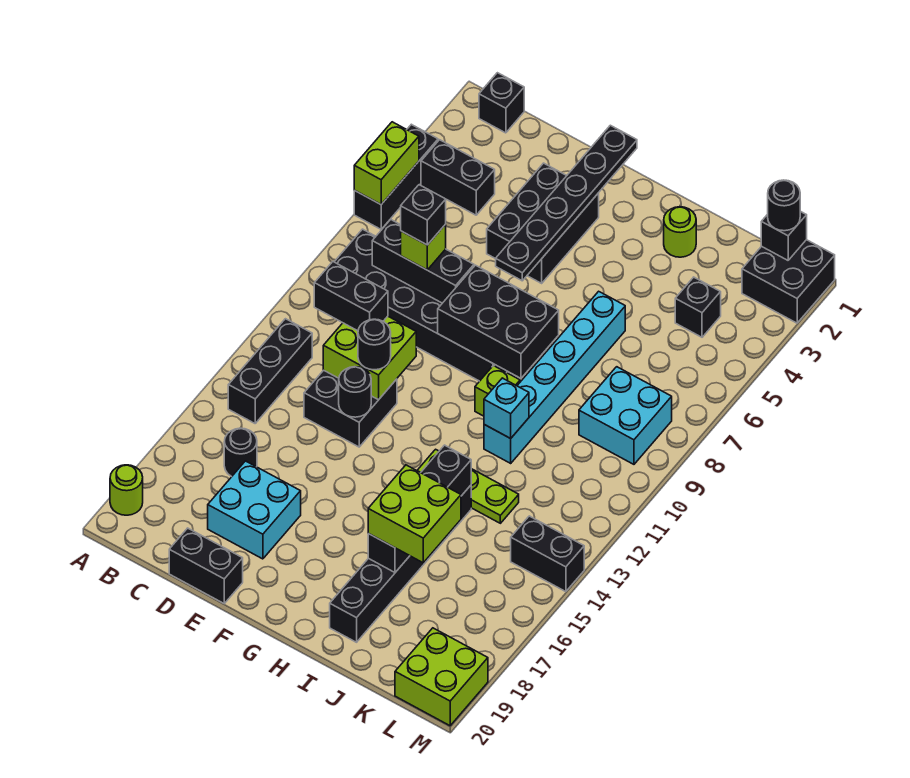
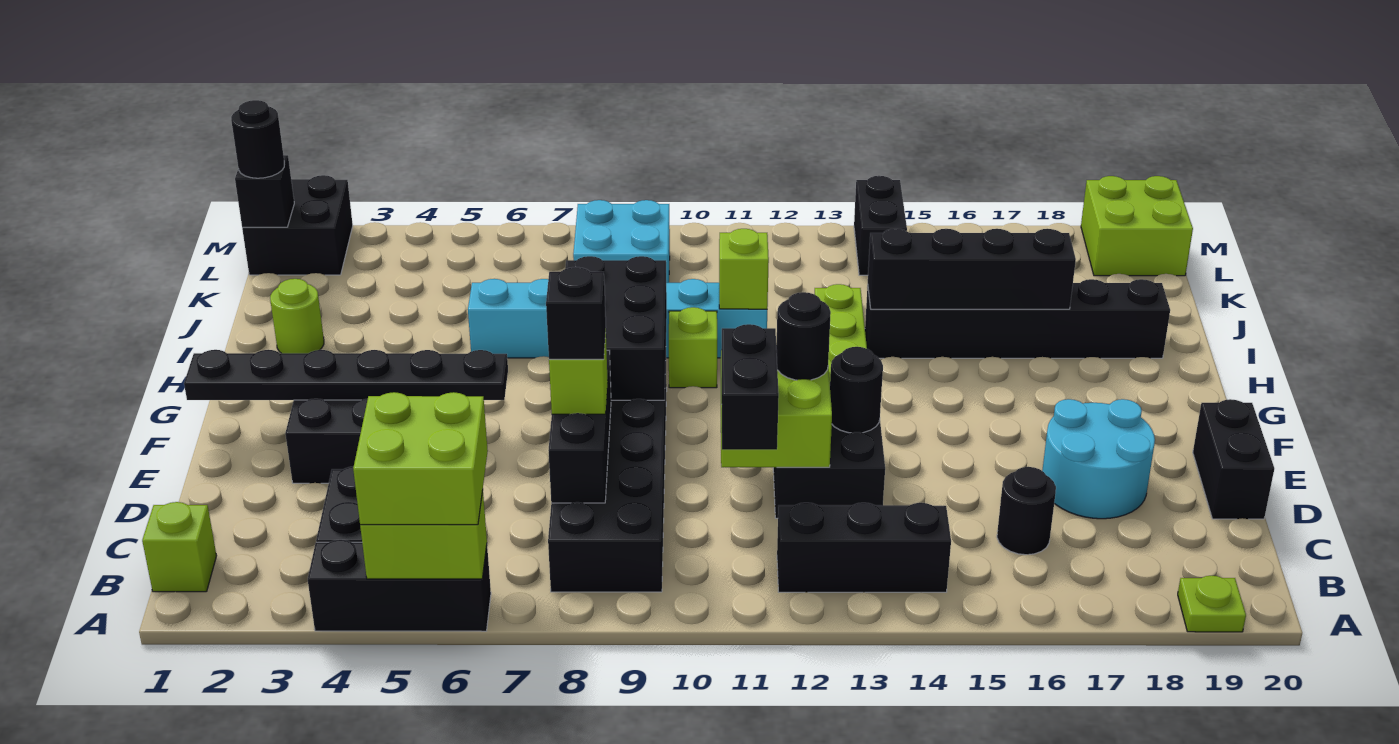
lime round brick A19 level 1 -> lime plate A19 level 1
black brick B1 level 1 -> lime brick B1 level 1
cyan brick D17:E18 level 1 -> cyan round brick D17:E18 level 1
cyan brick I11 level 2 -> lime brick I11 level 2
lime brick I16:J17 level 3 -> lime brick A5:B6 level 3
black brick K4 level 1 -> none

